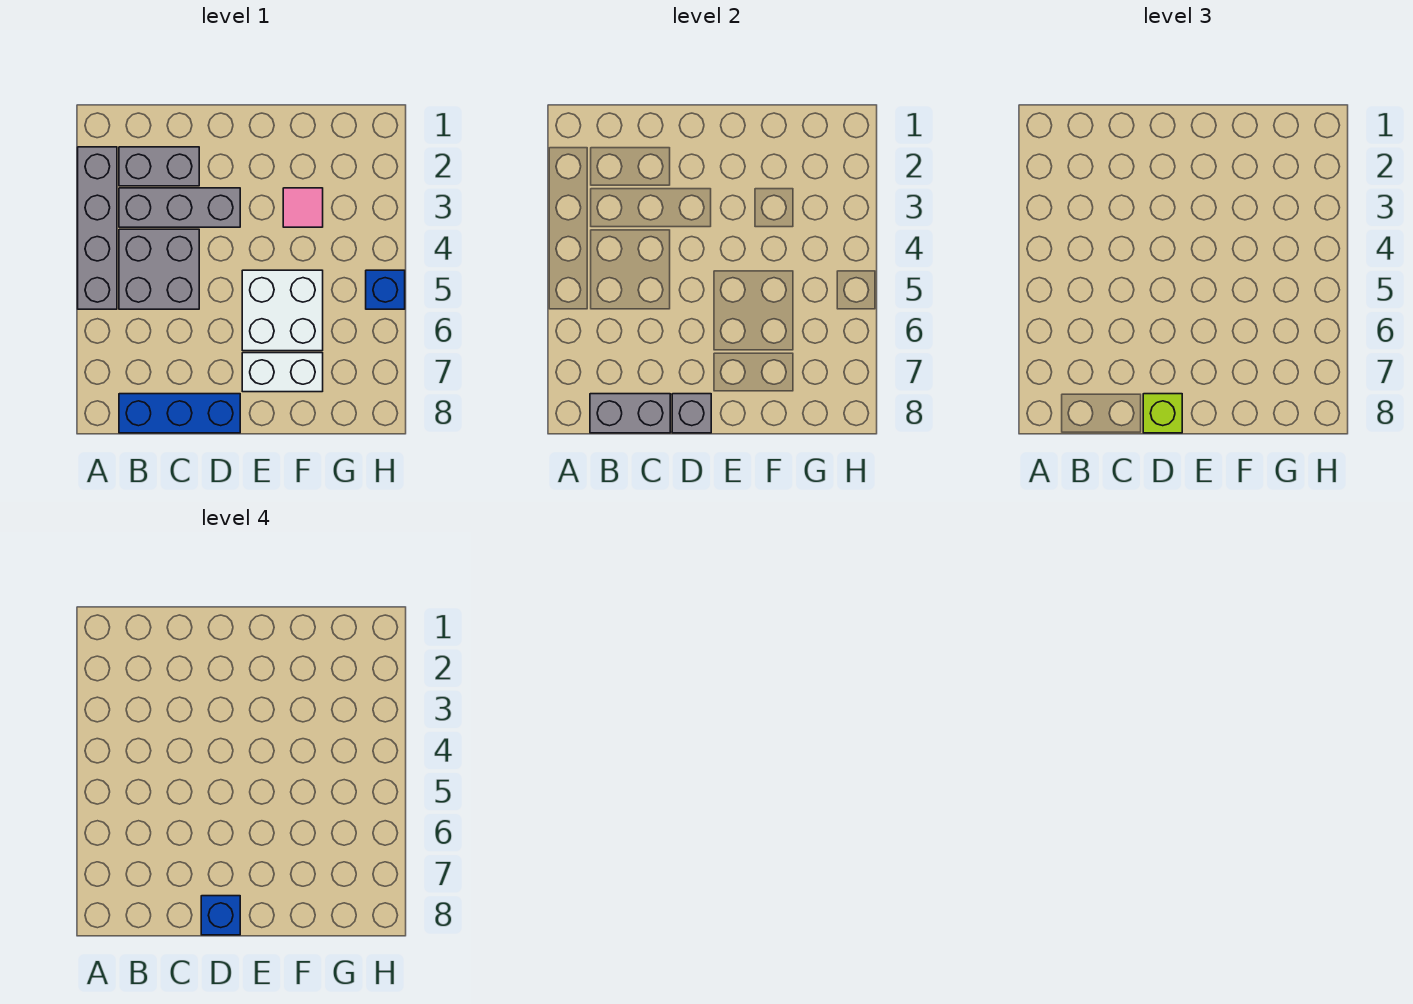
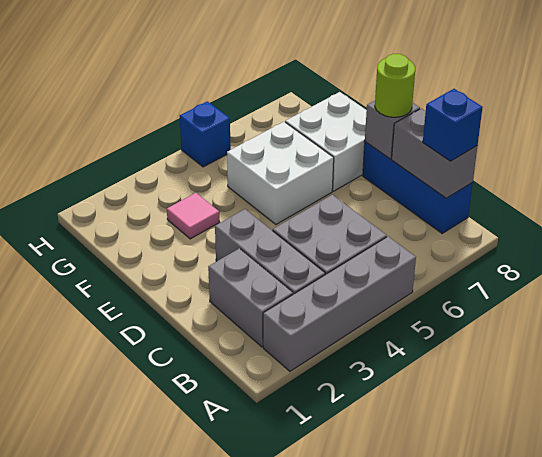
lime brick D8 level 3 -> lime round brick D8 level 3
blue brick D8 level 4 -> blue brick B8 level 3
white brick E7:F7 level 1 -> white brick E7:F8 level 1

